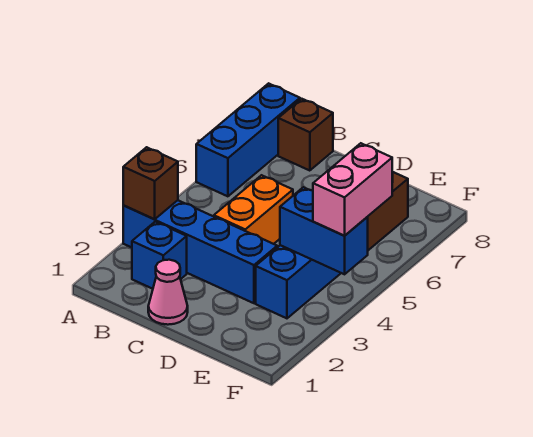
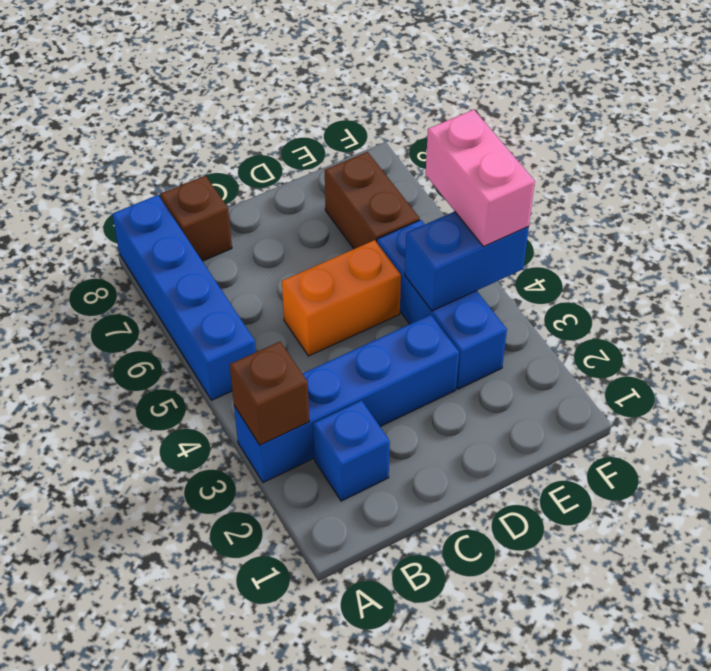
blue brick A6:A8 level 1 -> blue brick A5:A8 level 1
pink cone C1 level 1 -> none
orange brick C4:C5 level 1 -> orange brick C5:D5 level 1

